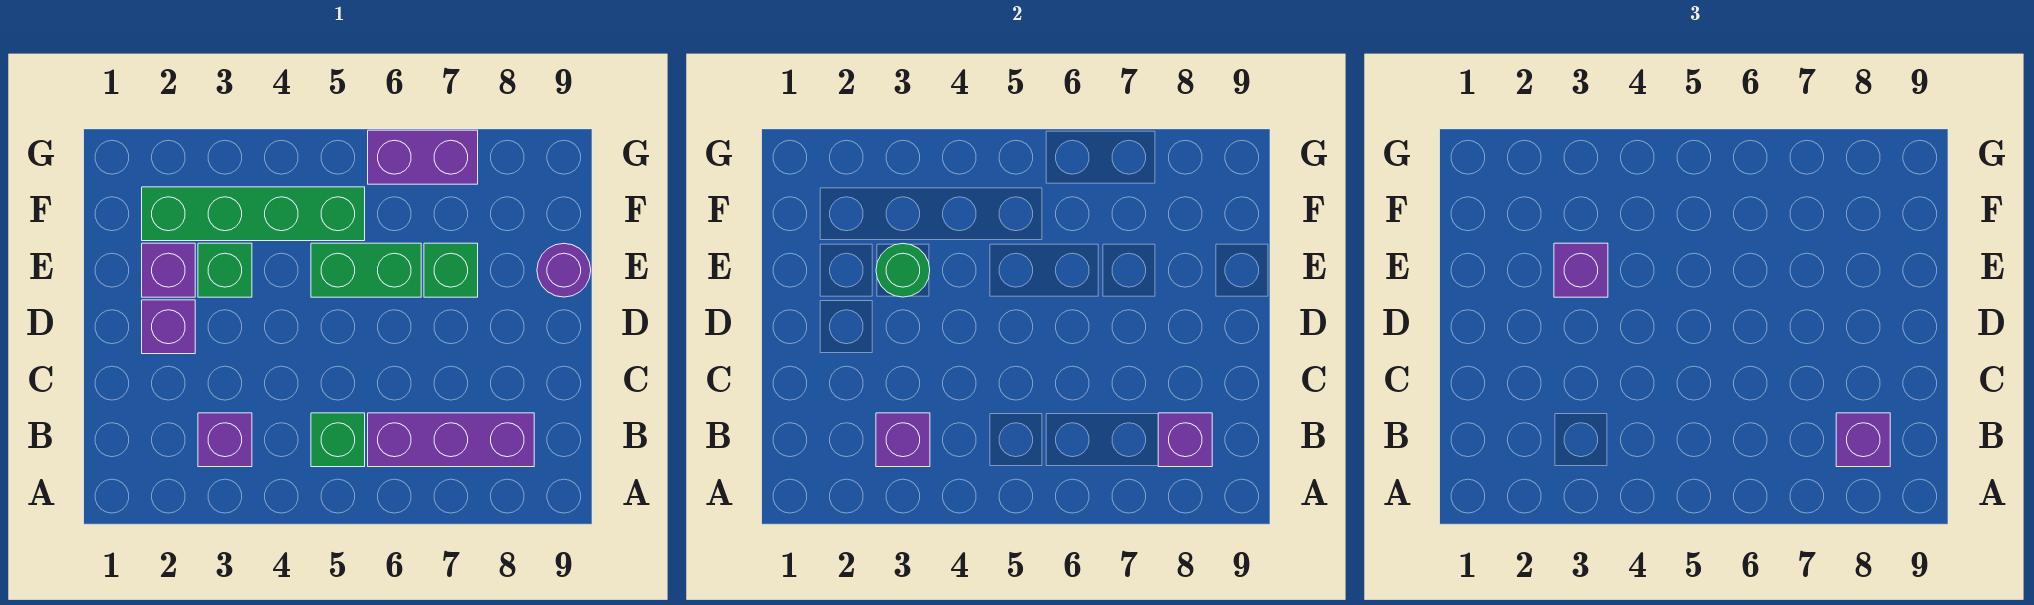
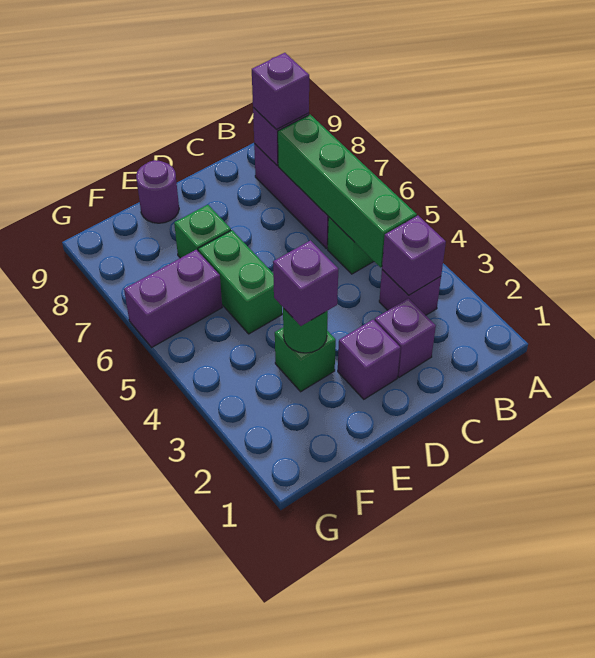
purple brick E2 level 1 -> purple brick C2 level 1
green brick F2:F5 level 1 -> green brick B4:B7 level 2
purple brick G6:G7 level 1 -> purple brick F6:G6 level 1

